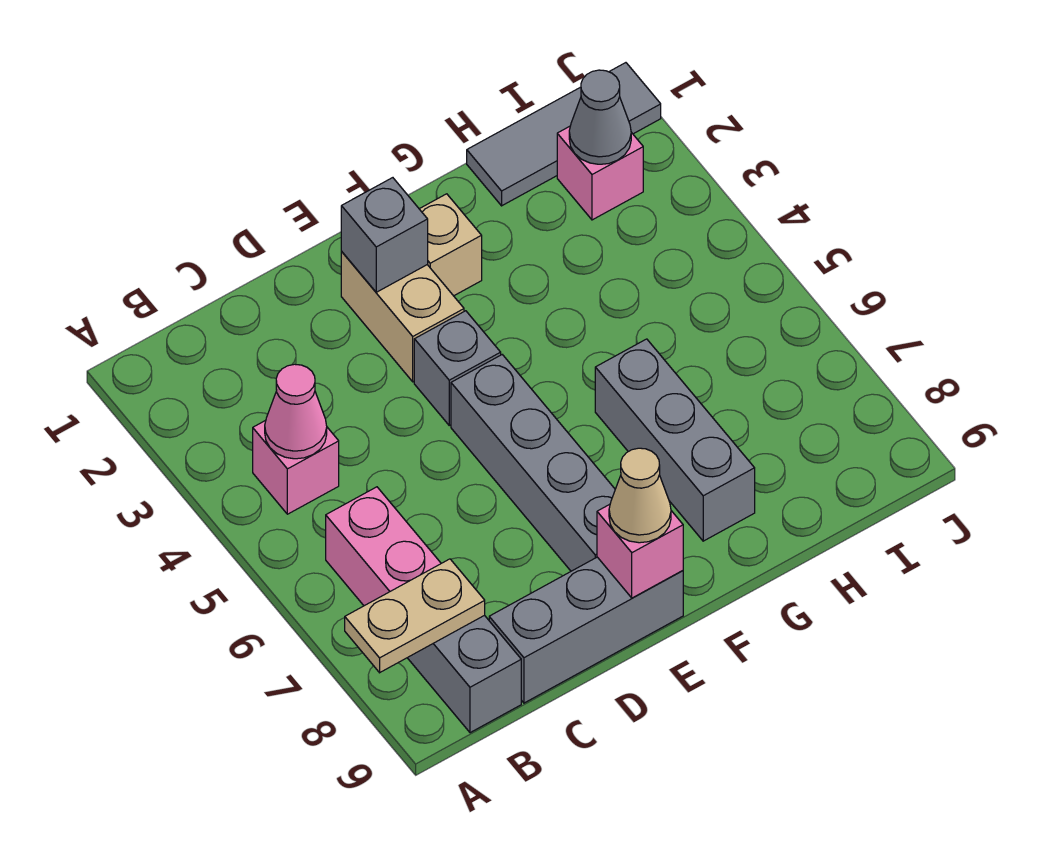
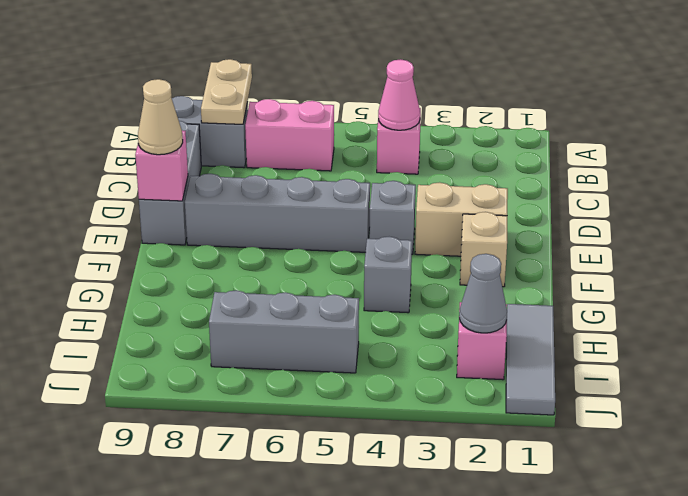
grey brick E2 level 2 -> grey brick G4 level 1
grey brick G6:G8 level 1 -> grey brick I5:I7 level 1

